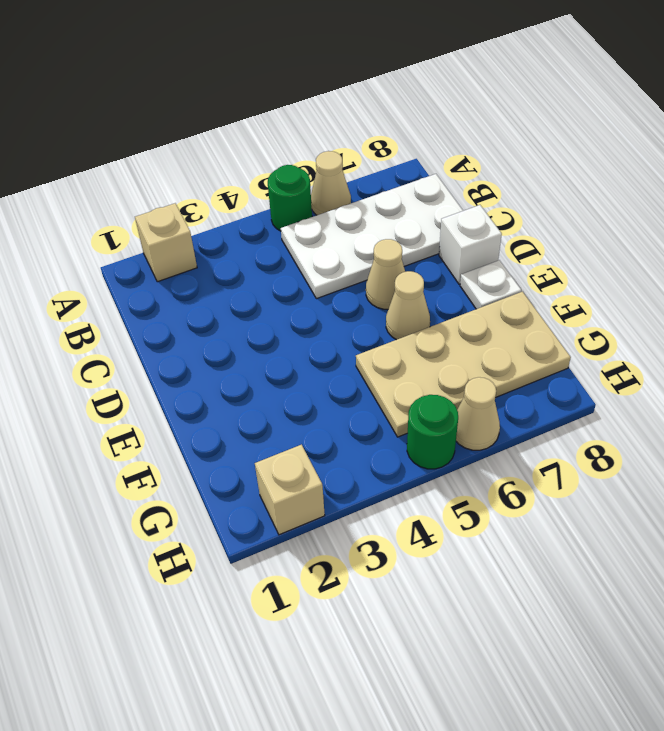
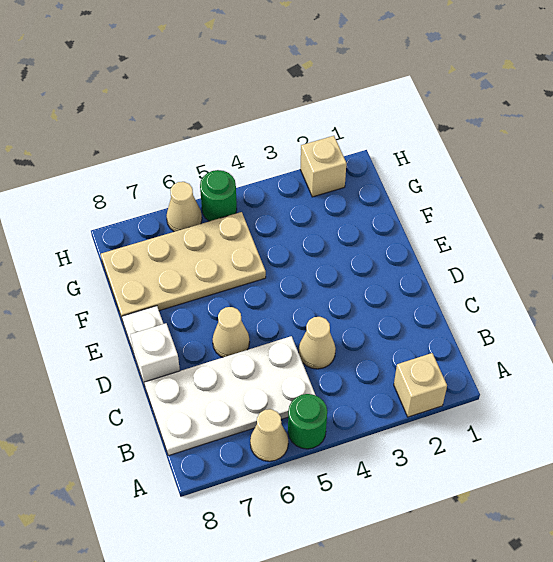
tan cone E6 level 1 -> tan cone C4 level 1

